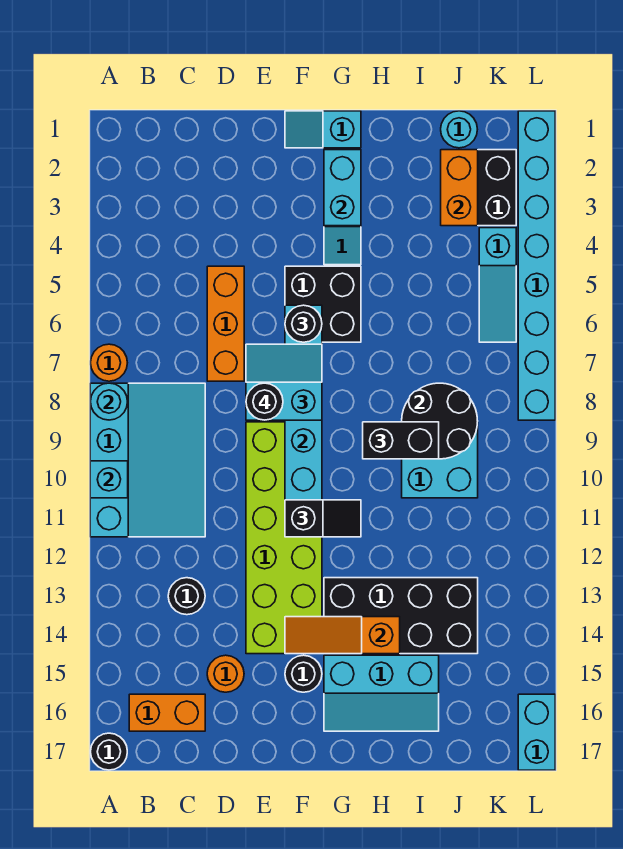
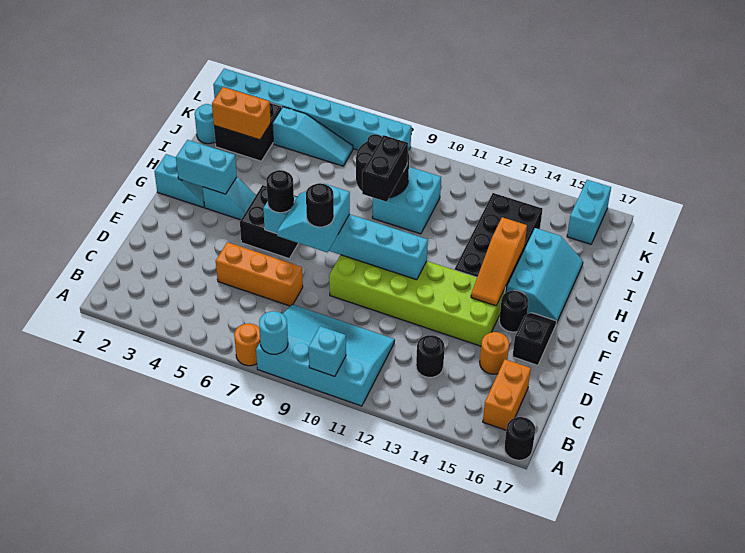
cyan slope F1:G1 level 1 top G -> cyan slope G1:G2 level 1 top 1
black slope F11:G11 level 3 top F -> black slope E16:F16 level 1 top E
cyan brick L16:L17 level 1 -> cyan brick K16:L16 level 1

